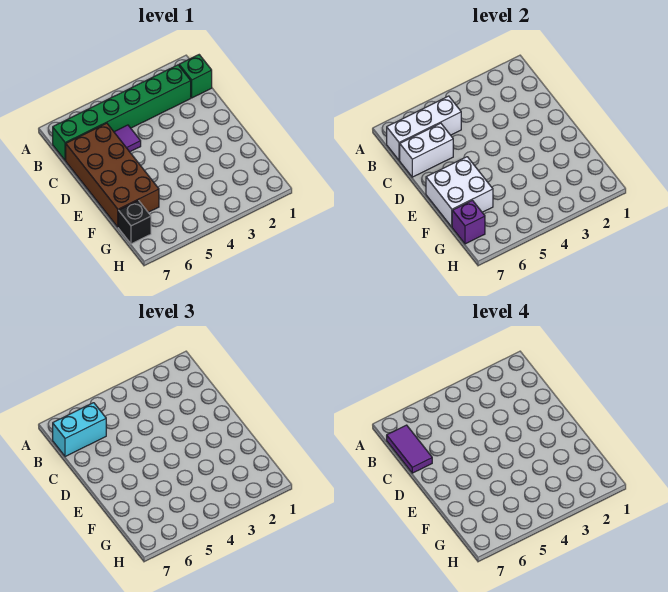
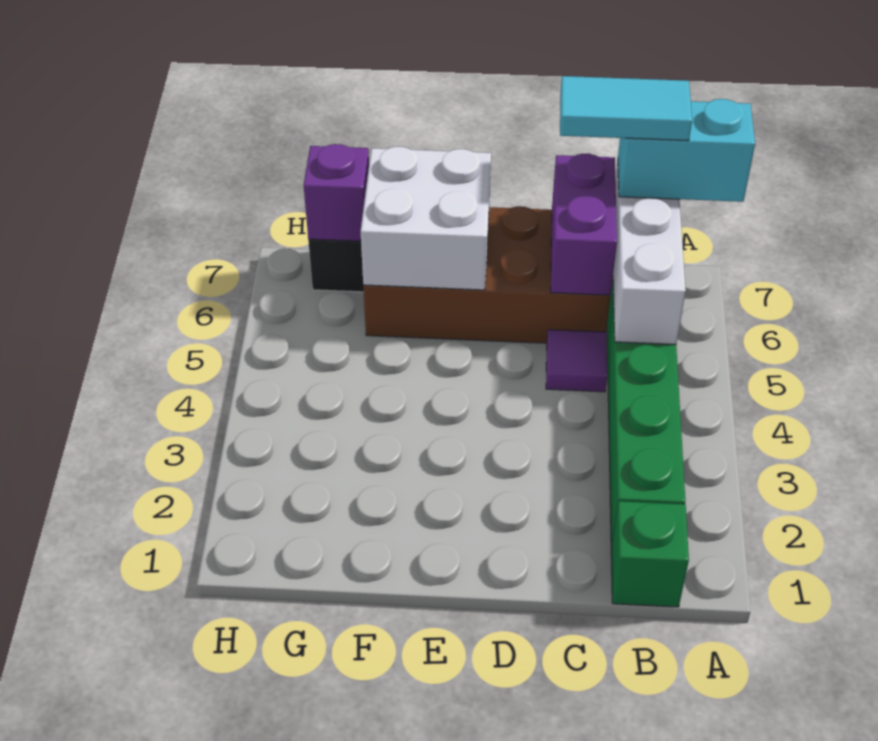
cyan brick B6:B7 level 3 -> cyan brick A7:B7 level 3
purple tile B7:C7 level 4 -> cyan tile B7:C7 level 4
white brick C6:C7 level 2 -> purple brick C6:C7 level 2

